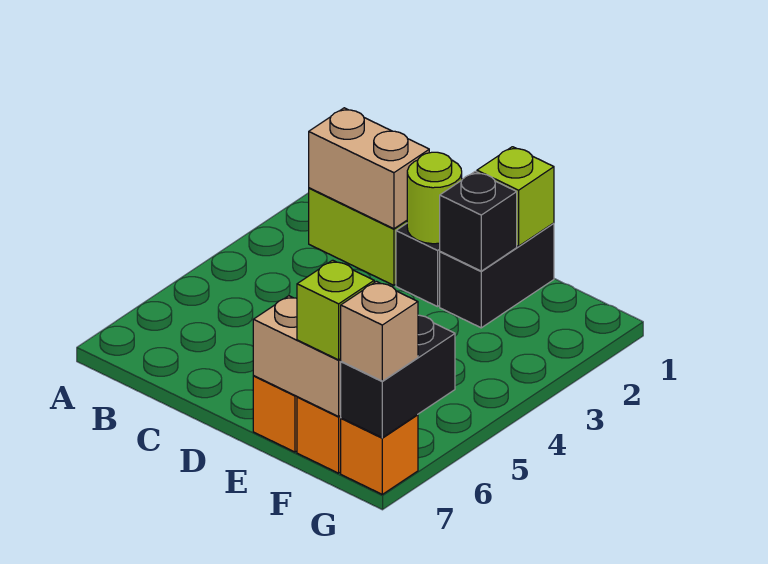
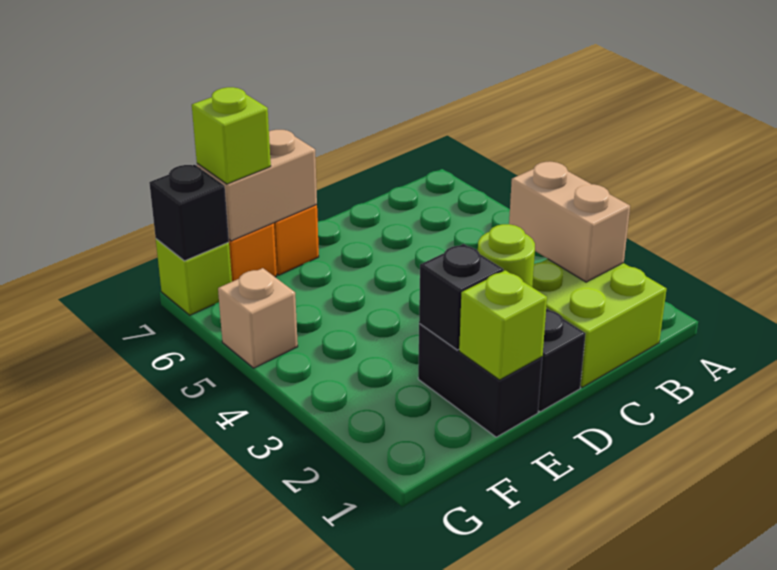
tan brick B2:C2 level 2 -> tan brick B2:B3 level 2
black brick G6:G7 level 2 -> black brick G7 level 2
orange brick G7 level 1 -> lime brick G7 level 1
tan brick G7 level 3 -> tan brick G5 level 1

